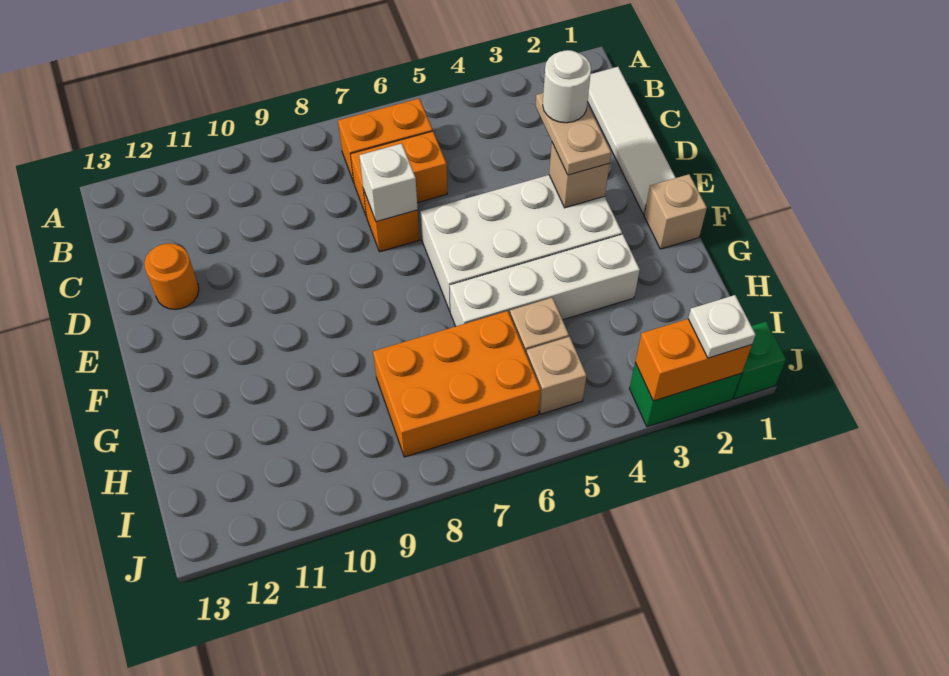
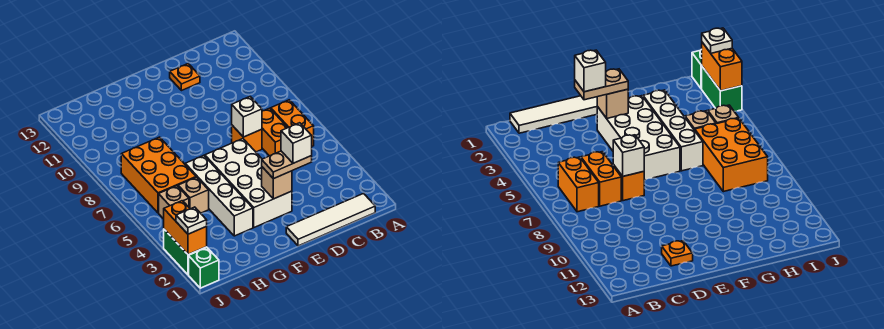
white round brick D3 level 4 -> white brick D3 level 4
orange round brick D12 level 1 -> orange plate D12 level 1
tan brick F1 level 1 -> none

